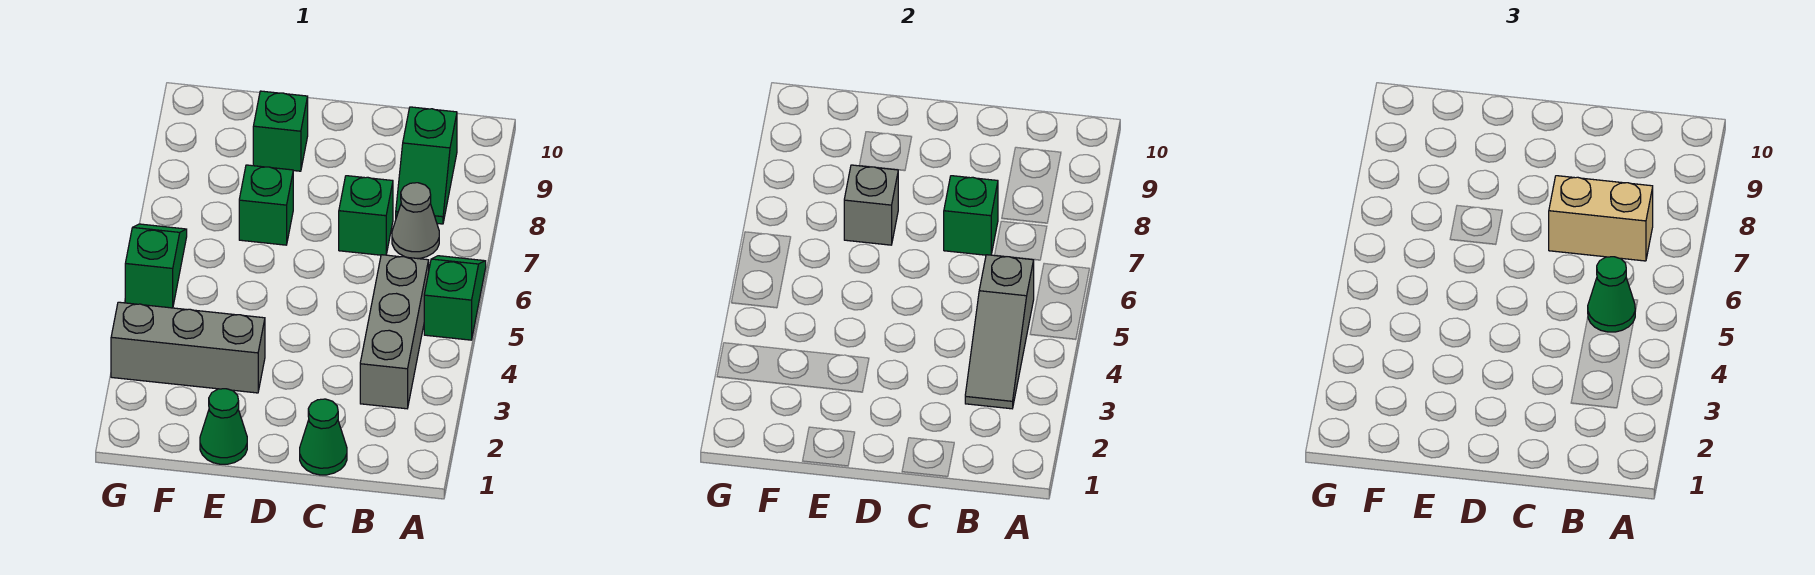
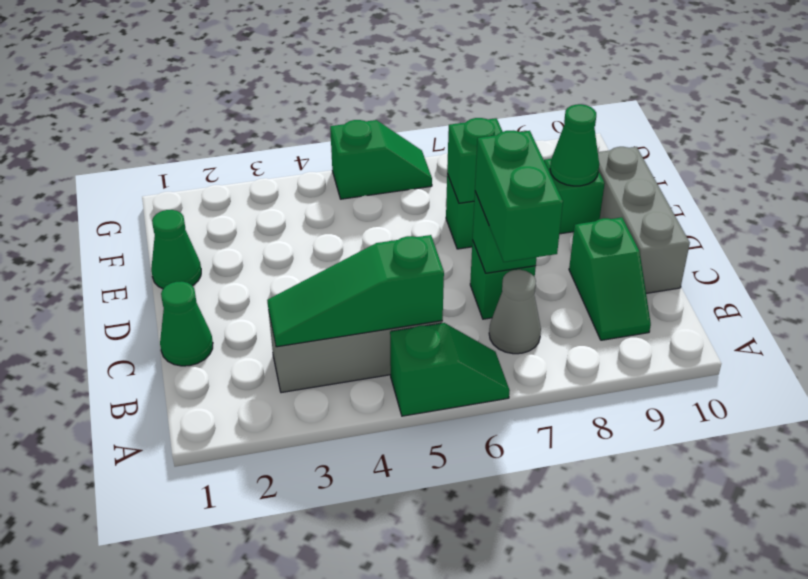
grey slope B3:B5 level 2 top 5 -> green slope B3:B5 level 2 top 5
green cone B5 level 3 -> green cone E9 level 2
tan brick B7:C7 level 3 -> green brick B7:C7 level 3
green slope B8:B9 level 1 top 9 -> green slope B9:C9 level 1 top C
grey brick E3:G3 level 1 -> grey brick C10:E10 level 1
grey brick E7 level 2 -> green brick E7 level 2

